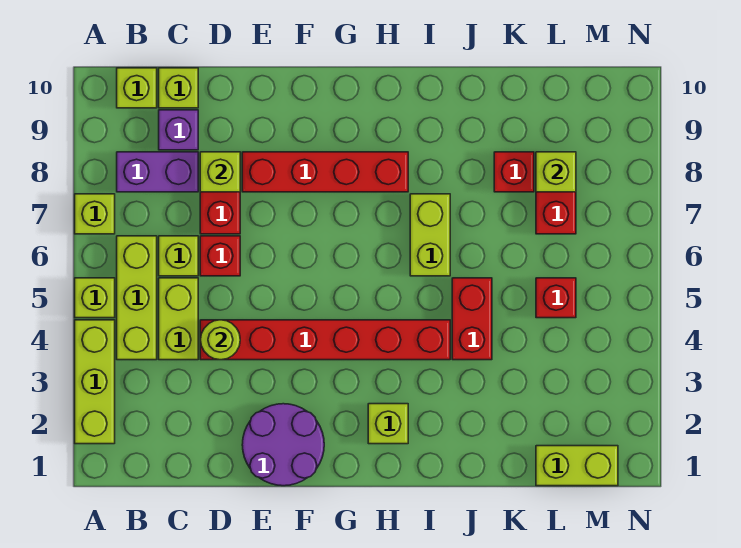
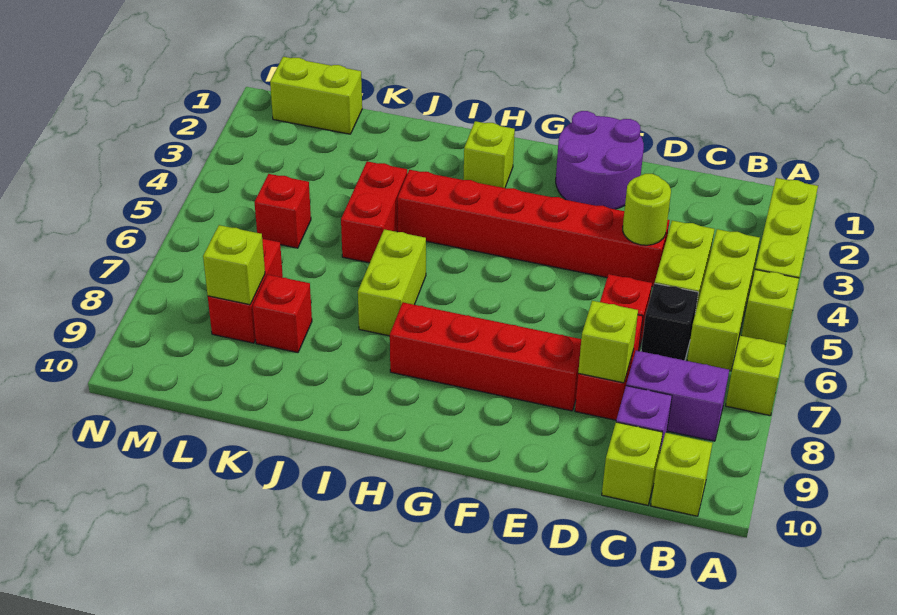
lime brick C6 level 1 -> black brick C6 level 1

